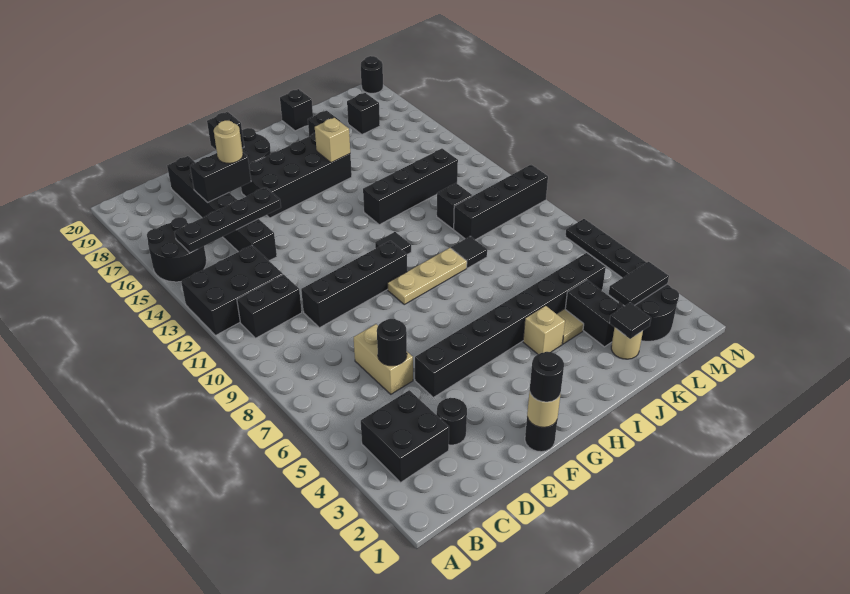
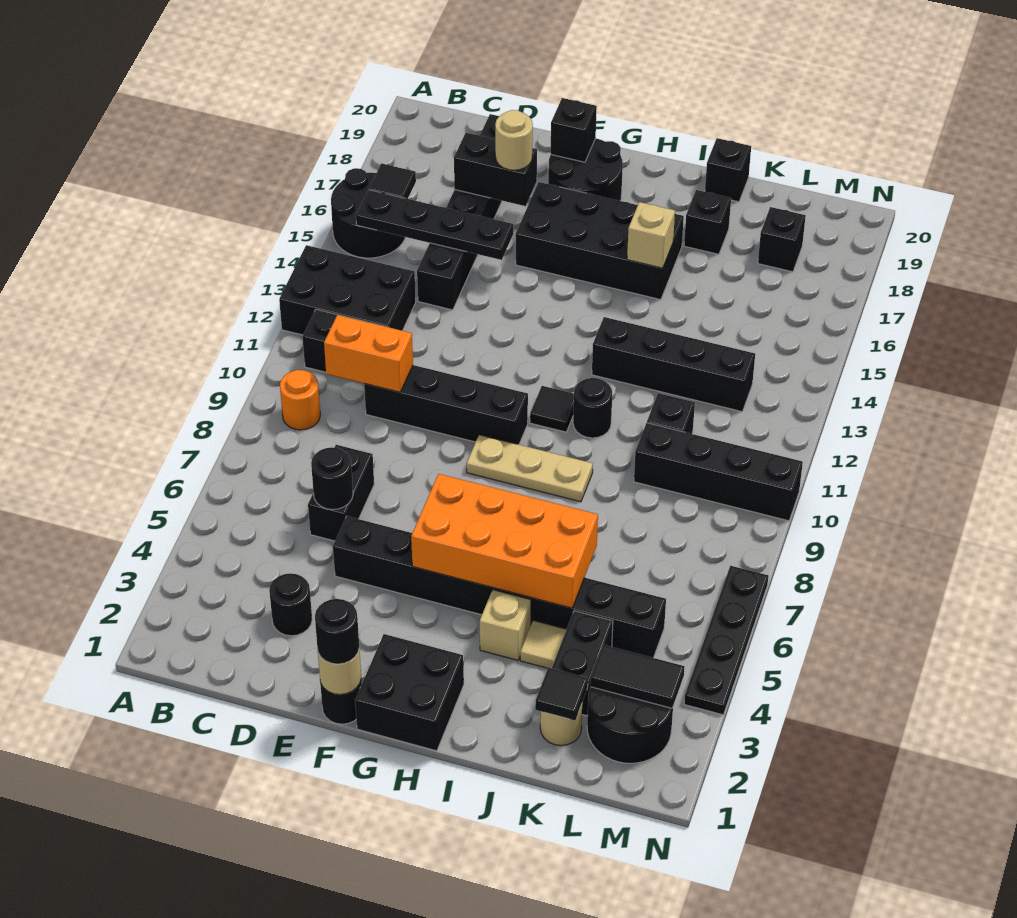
black brick B3:C4 level 1 -> black brick G1:H2 level 1
none -> orange round brick B9 level 1
none -> orange brick C10:D10 level 2
tan brick D6:D7 level 1 -> black brick D6:D7 level 1
none -> orange brick G5:J6 level 2
black tile J9 level 1 -> black tile B16 level 2
black round brick N20 level 1 -> black round brick I11 level 1

